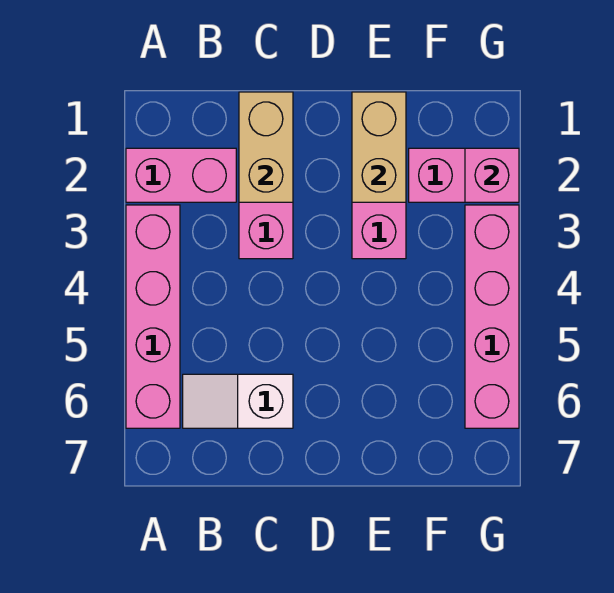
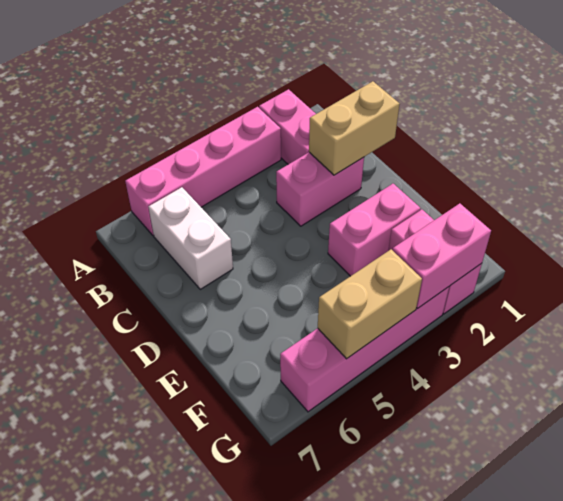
white slope B6:C6 level 1 top C -> white brick B6:C6 level 1
tan brick E1:E2 level 2 -> tan brick G4:G5 level 2
pink brick G2 level 2 -> pink brick G2:G3 level 2

